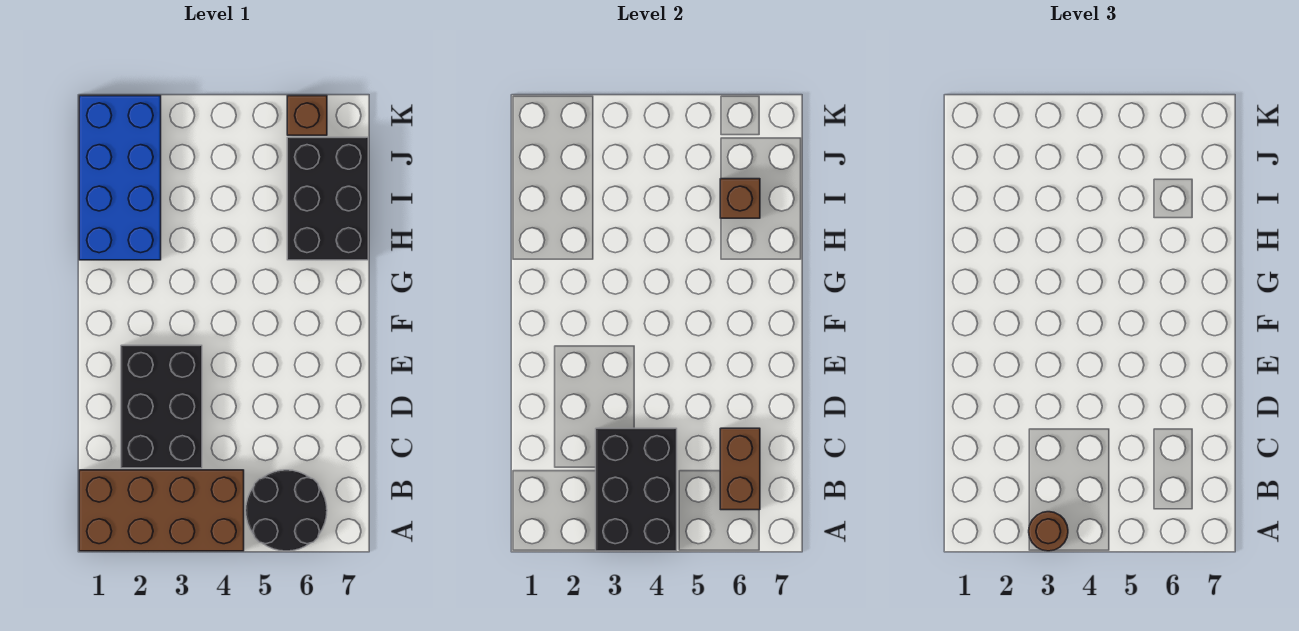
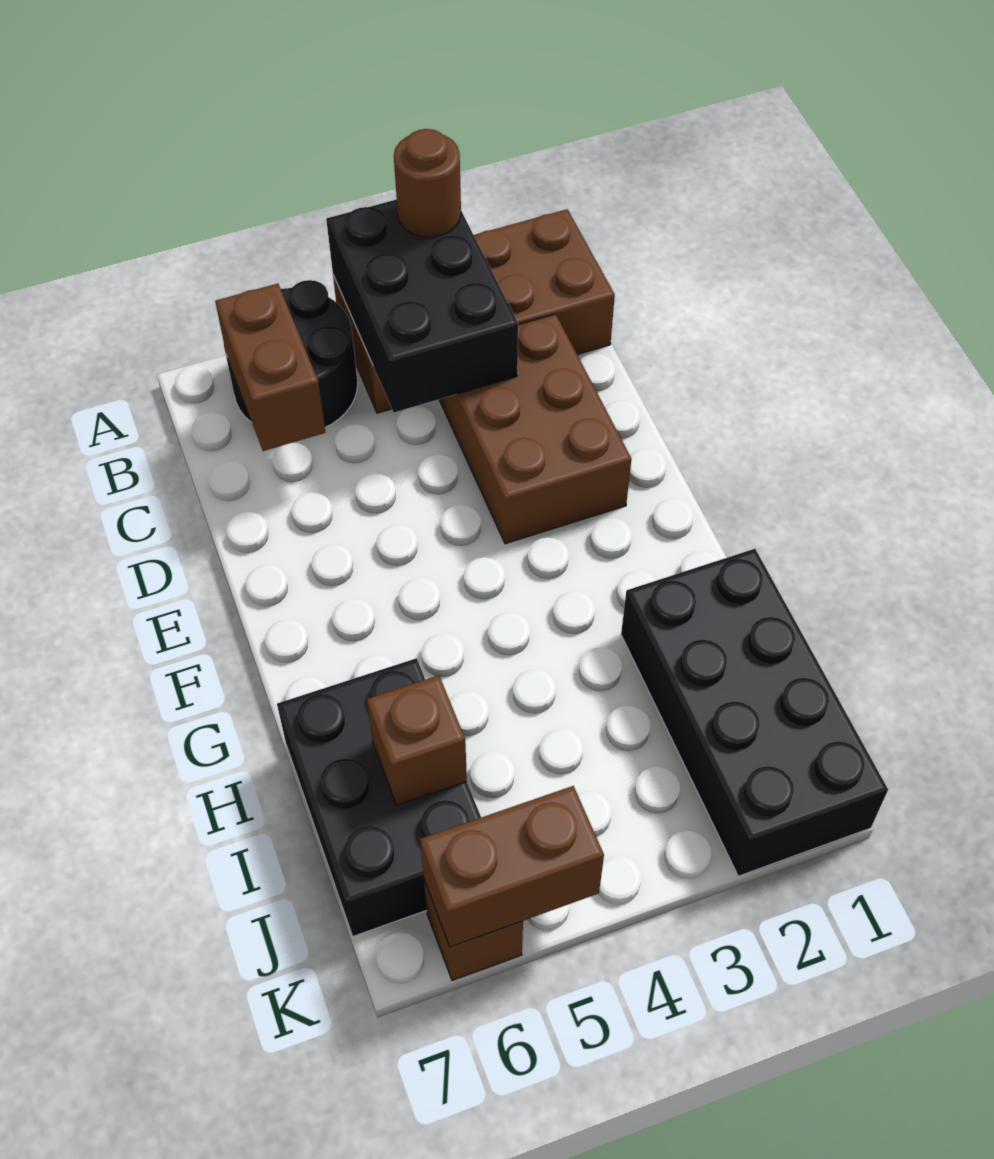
black brick C2:E3 level 1 -> brown brick C2:E3 level 1
blue brick H1:K2 level 1 -> black brick H1:K2 level 1
none -> brown brick K5:K6 level 2

